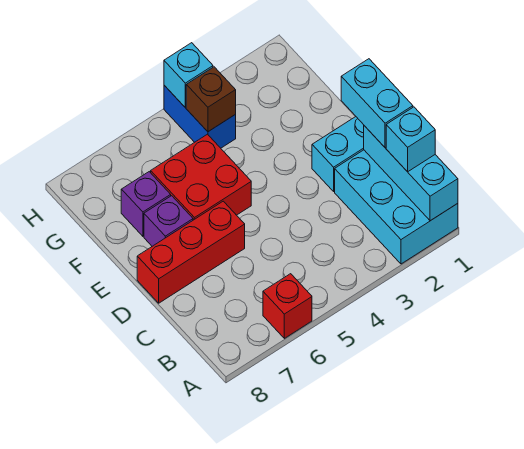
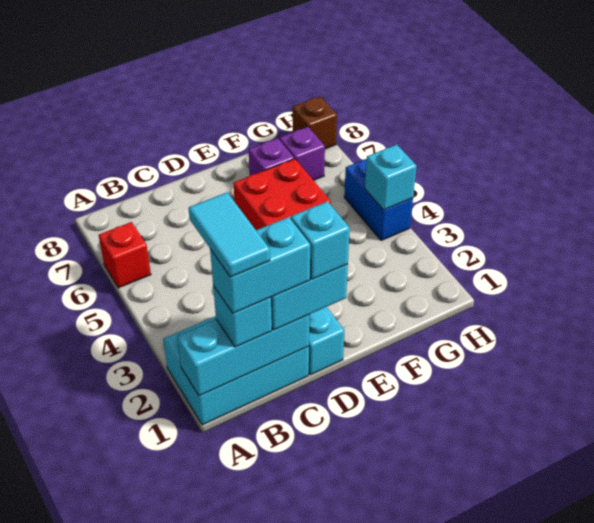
none -> cyan brick B1:C1 level 4
none -> cyan tile B1:B2 level 5
none -> cyan brick D1 level 4
red brick D6:D8 level 1 -> none
purple brick E7 level 1 -> purple brick G7 level 1
blue brick G4:H4 level 1 -> blue brick H4:H5 level 1
brown brick G4 level 2 -> brown brick H8 level 1

